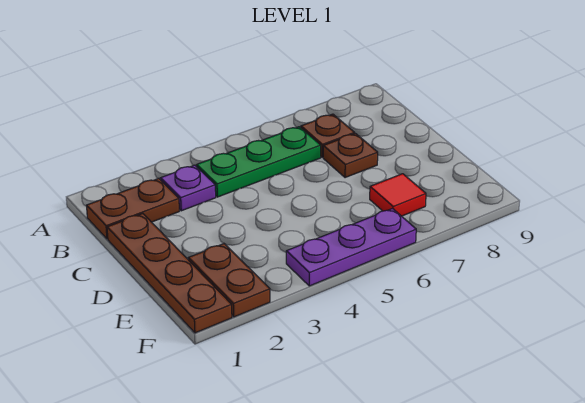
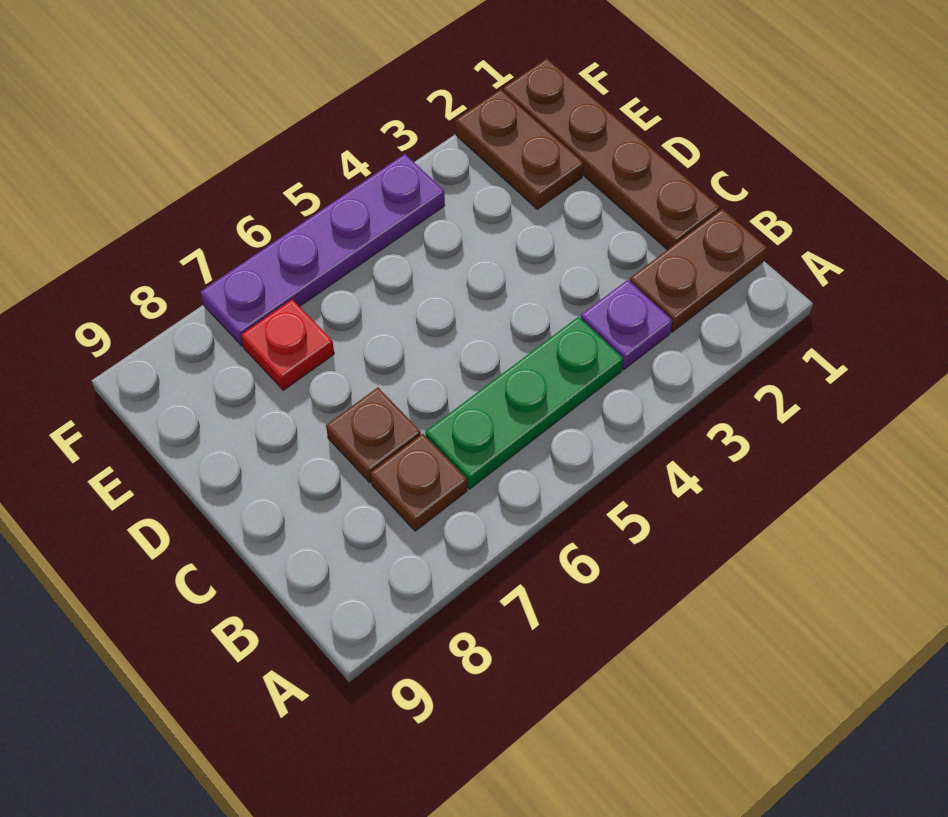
red tile E7 level 1 -> red plate E7 level 1
purple plate F4:F6 level 1 -> purple plate F4:F7 level 1

